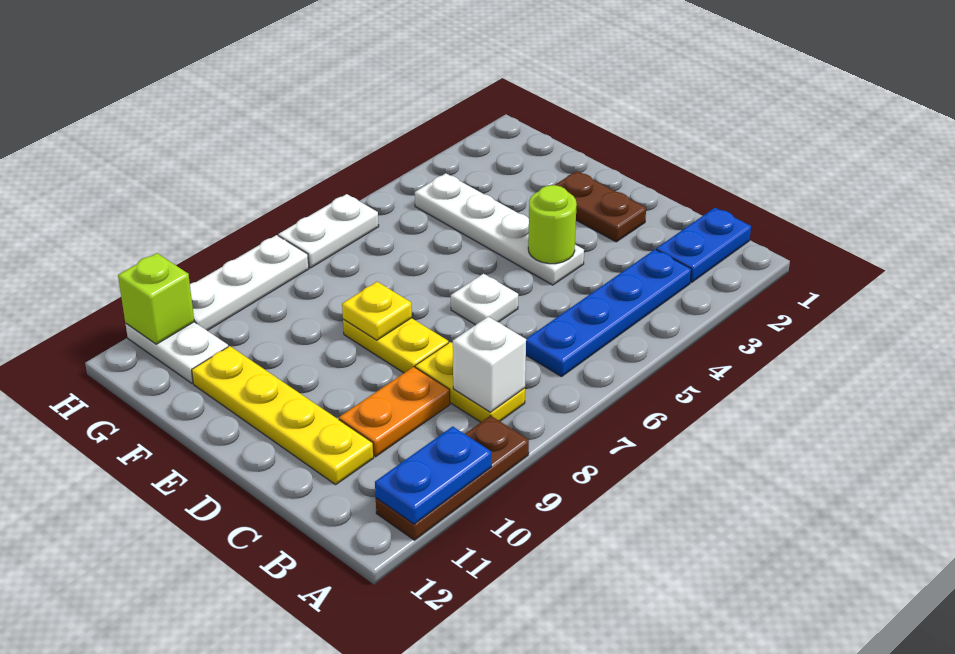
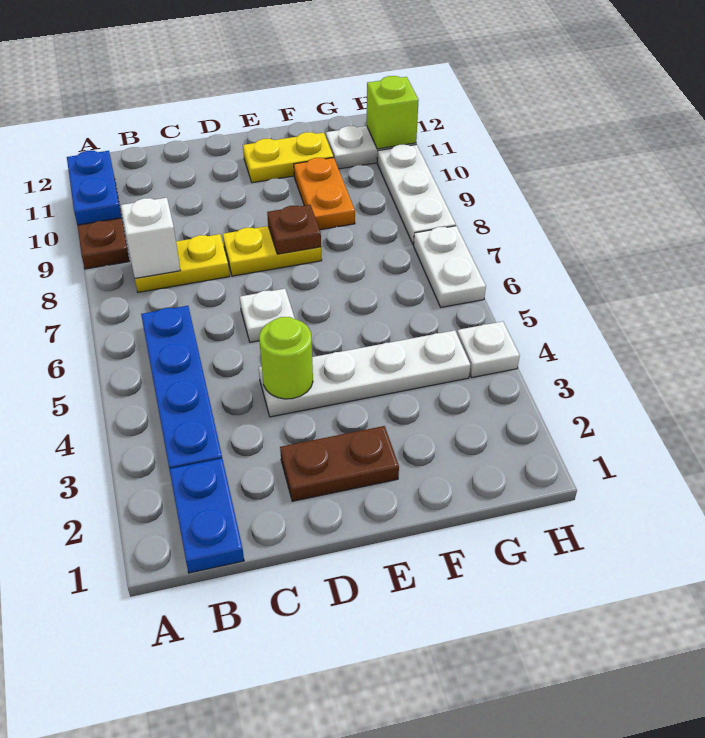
orange plate C9:C10 level 1 -> orange plate F9:F10 level 1
yellow plate C11:F11 level 1 -> yellow plate E11:F11 level 1
yellow plate E8 level 2 -> brown plate E8 level 2
none -> white plate H4 level 1

